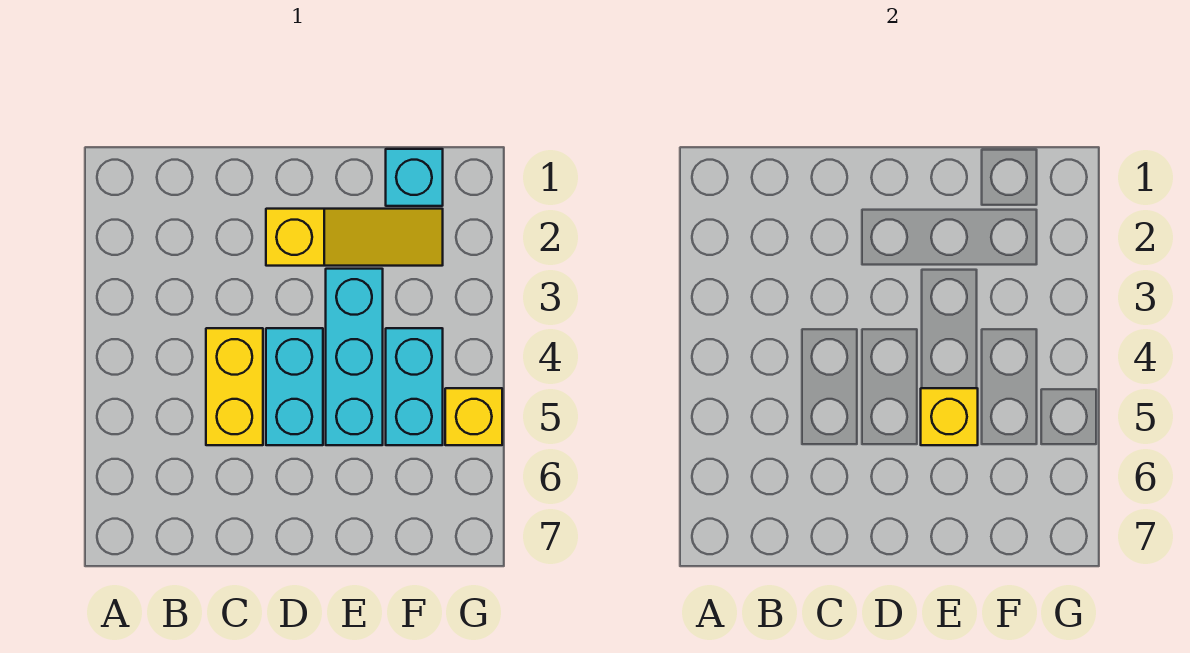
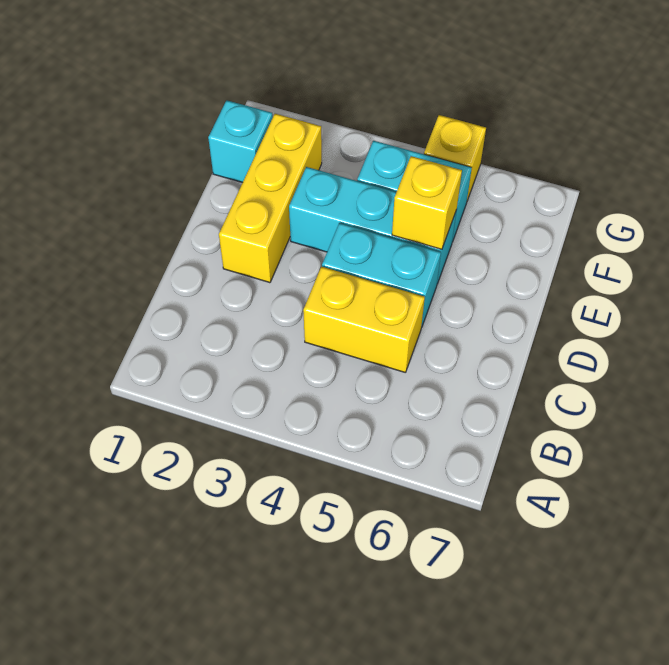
yellow slope D2:F2 level 1 top D -> yellow brick D2:F2 level 1

